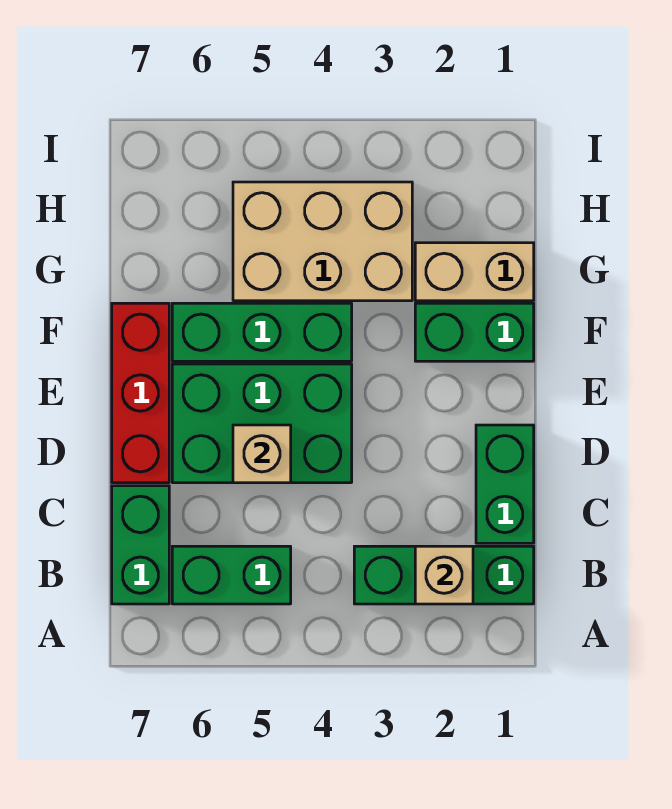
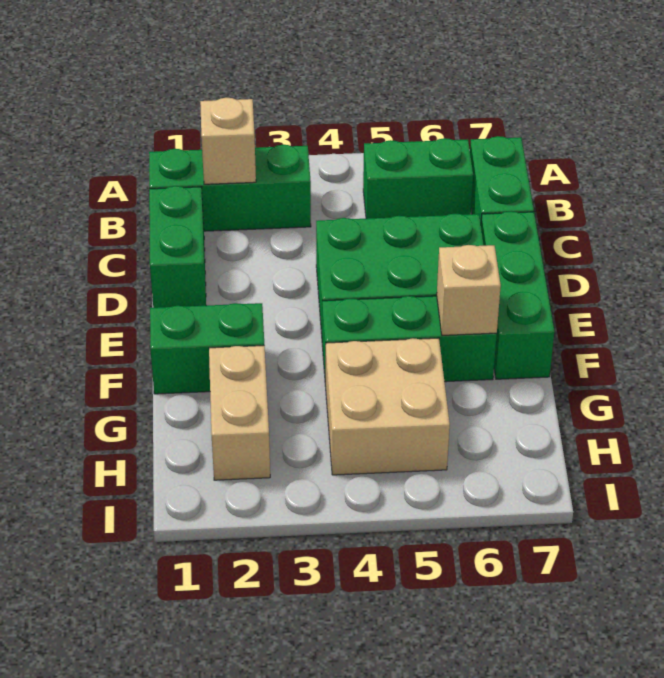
tan brick D5 level 2 -> tan brick F6 level 2
red brick D7:F7 level 1 -> green brick D7:F7 level 1
tan brick G1:G2 level 1 -> tan brick G2:H2 level 1
tan brick G3:H5 level 1 -> tan brick G4:H5 level 1

